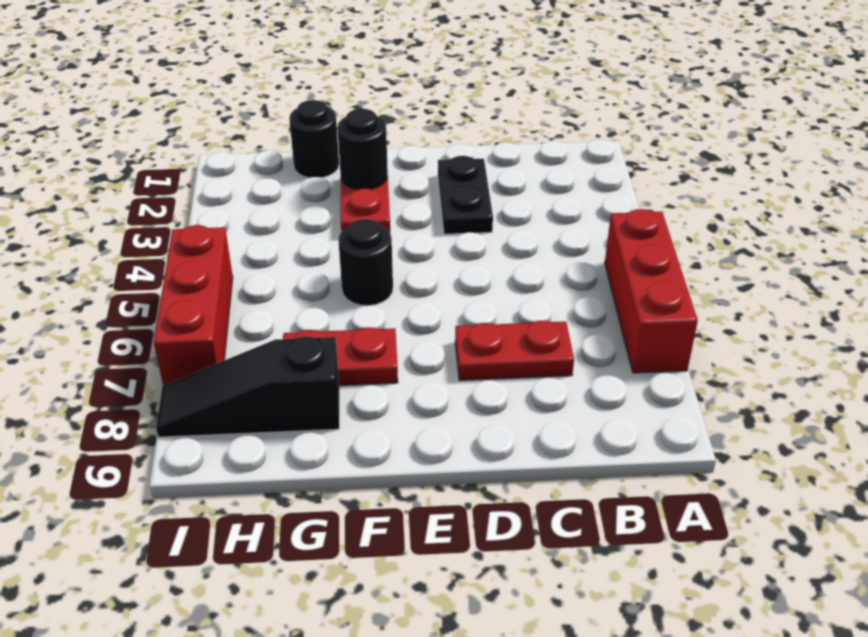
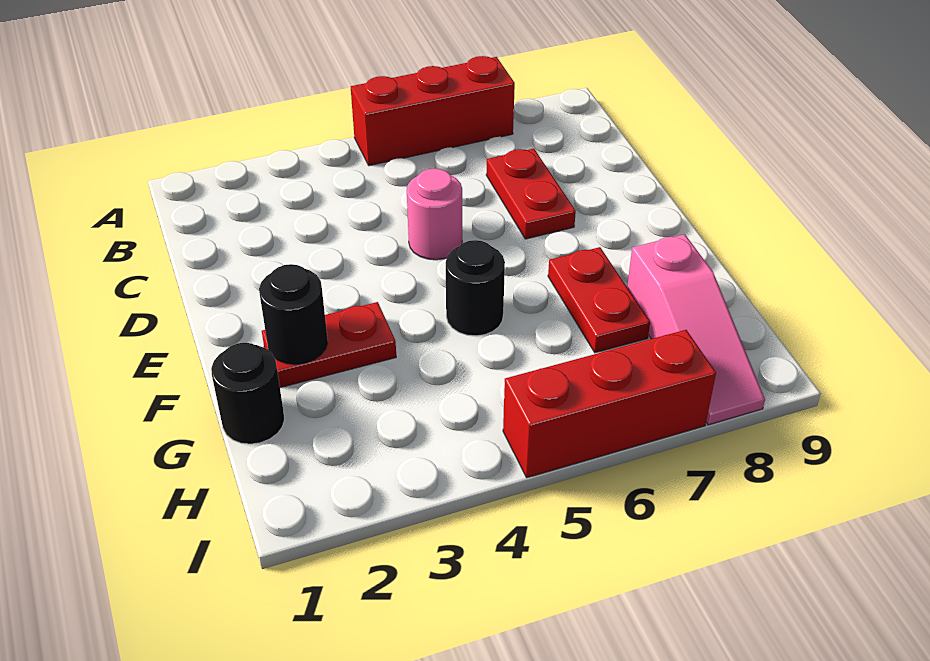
black plate D2:D3 level 1 -> none
none -> pink round brick D5 level 1
black slope G8:I8 level 1 top G -> pink slope G8:I8 level 1 top G

